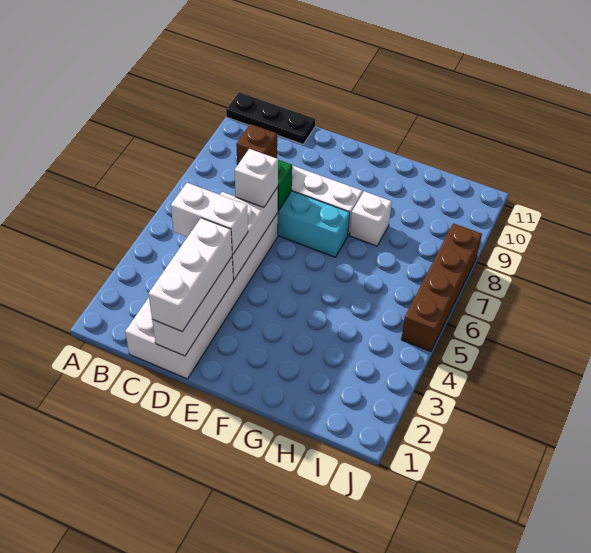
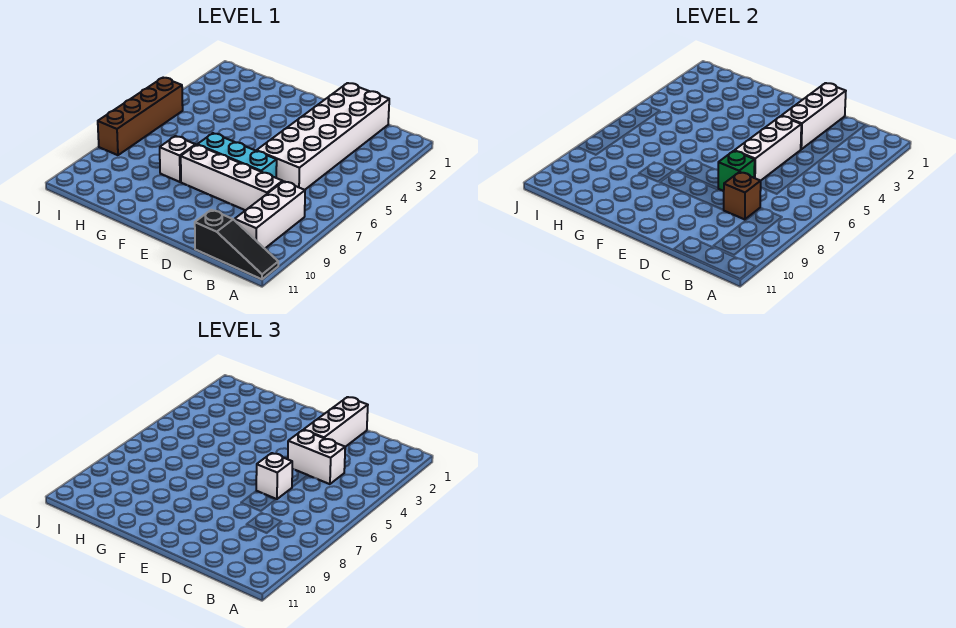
black plate A11:C11 level 1 -> black slope A11:C11 level 1 top C
none -> white brick B8:B10 level 1

